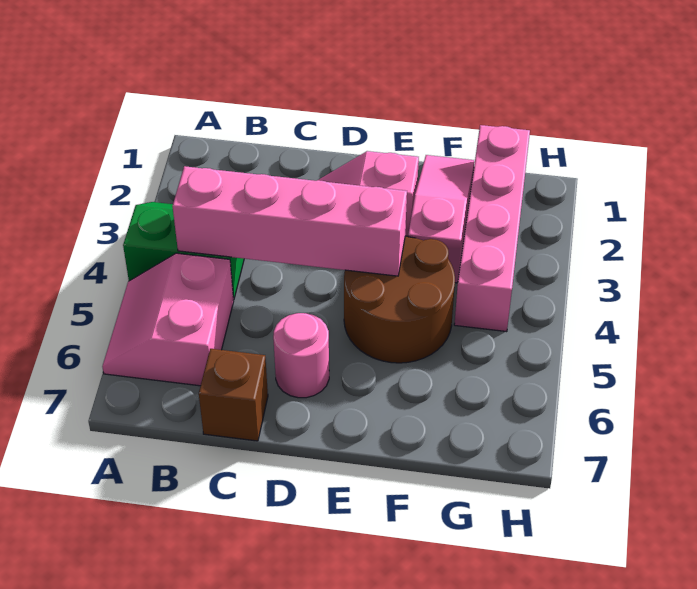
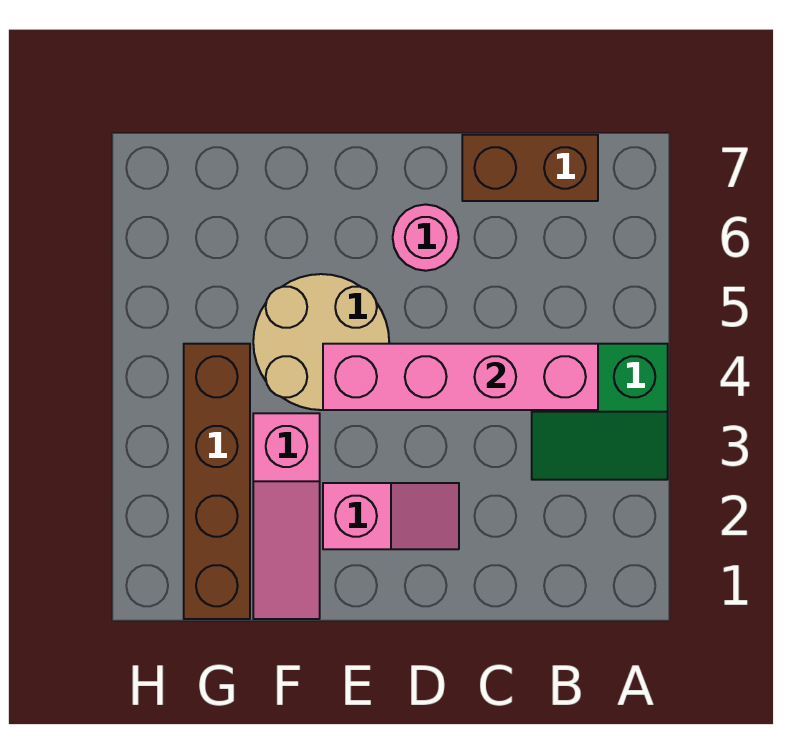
pink slope A5:B6 level 1 top B -> none
brown brick C7 level 1 -> brown brick B7:C7 level 1
brown round brick E4:F5 level 1 -> tan round brick E4:F5 level 1
pink brick G1:G4 level 1 -> brown brick G1:G4 level 1

